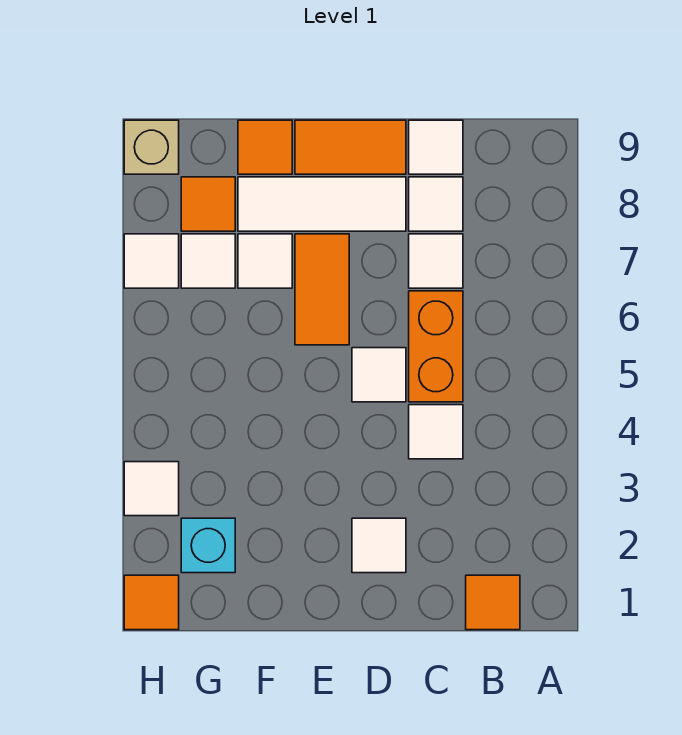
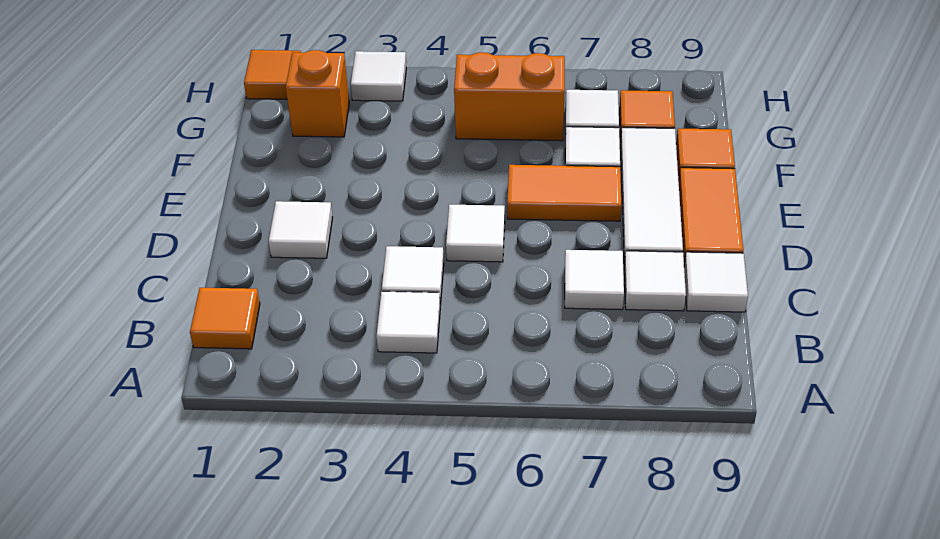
orange brick C5:C6 level 1 -> orange brick G5:G6 level 1
cyan brick G2 level 1 -> orange brick G2 level 1
white tile H7 level 1 -> white tile B4 level 1
tan brick H9 level 1 -> none

